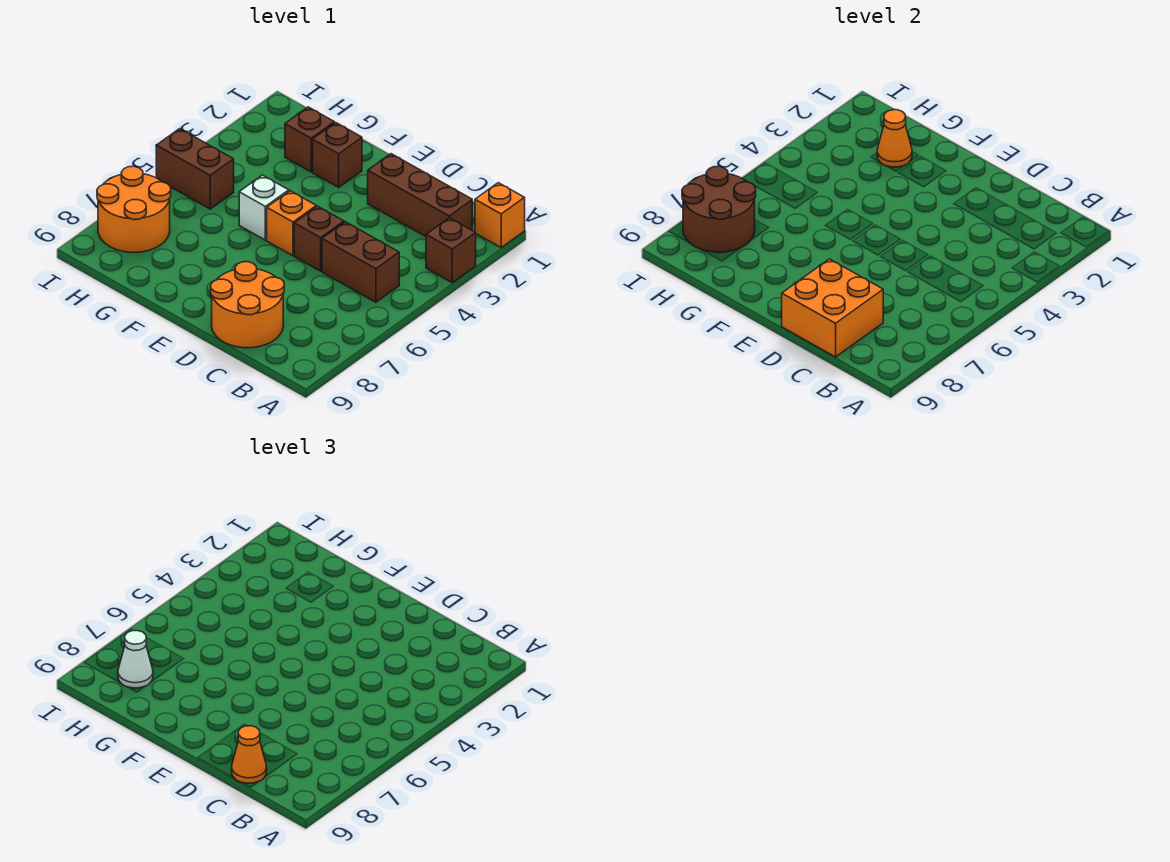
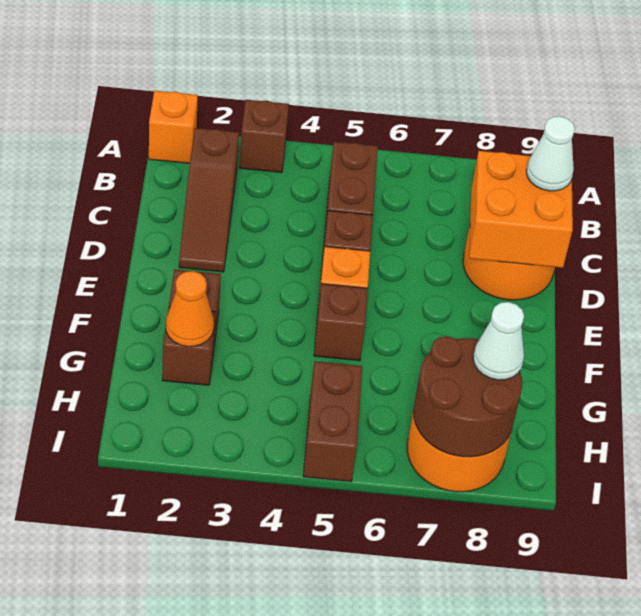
brown brick B2:D2 level 1 -> brown slope B2:D2 level 1 top B
orange cone C9 level 3 -> white cone C9 level 3
white brick F5 level 1 -> brown brick F5 level 1

